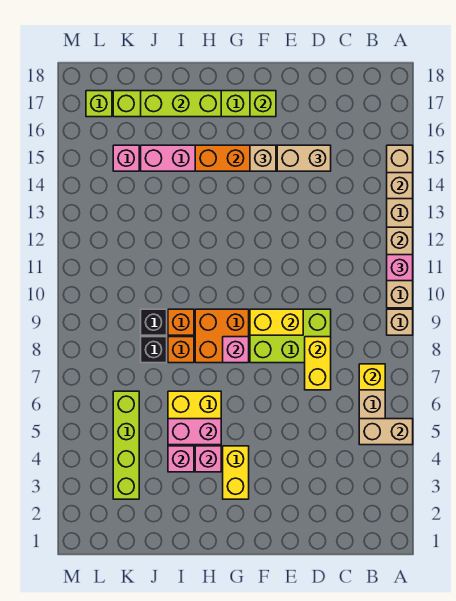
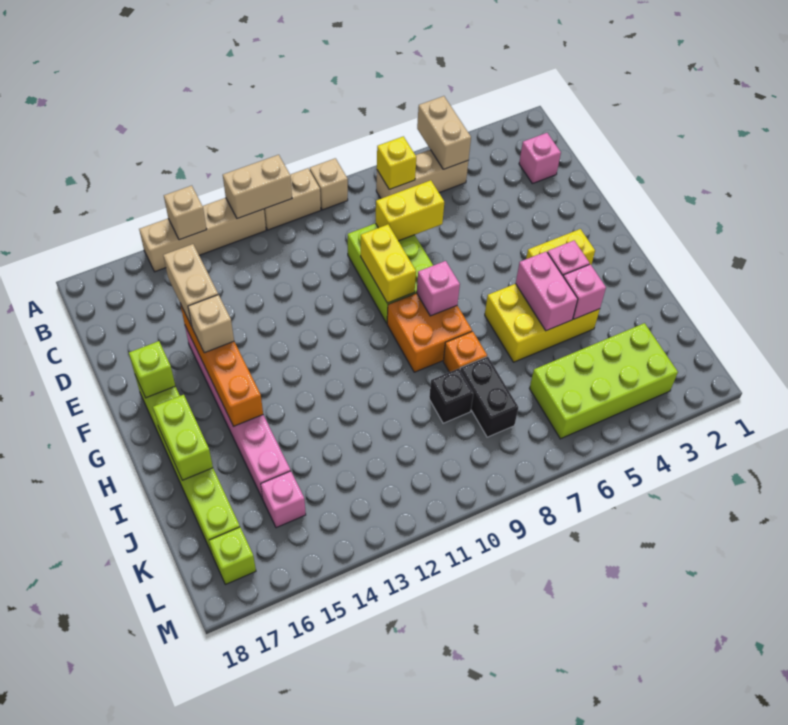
pink brick A11 level 3 -> pink brick C2 level 1
lime brick H17:J17 level 2 -> lime brick H17:I17 level 2
orange brick I9 level 1 -> none
black brick J8 level 1 -> black brick J8:K8 level 1
lime brick K3:K6 level 1 -> lime brick K3:L6 level 1

